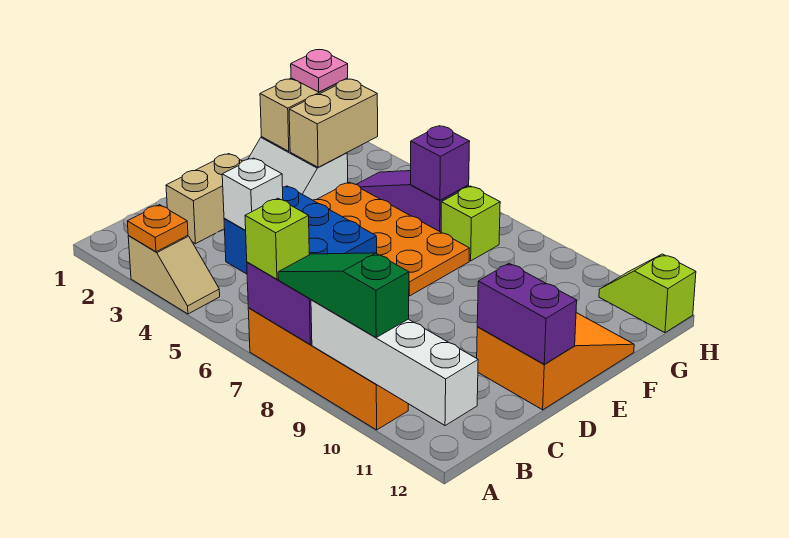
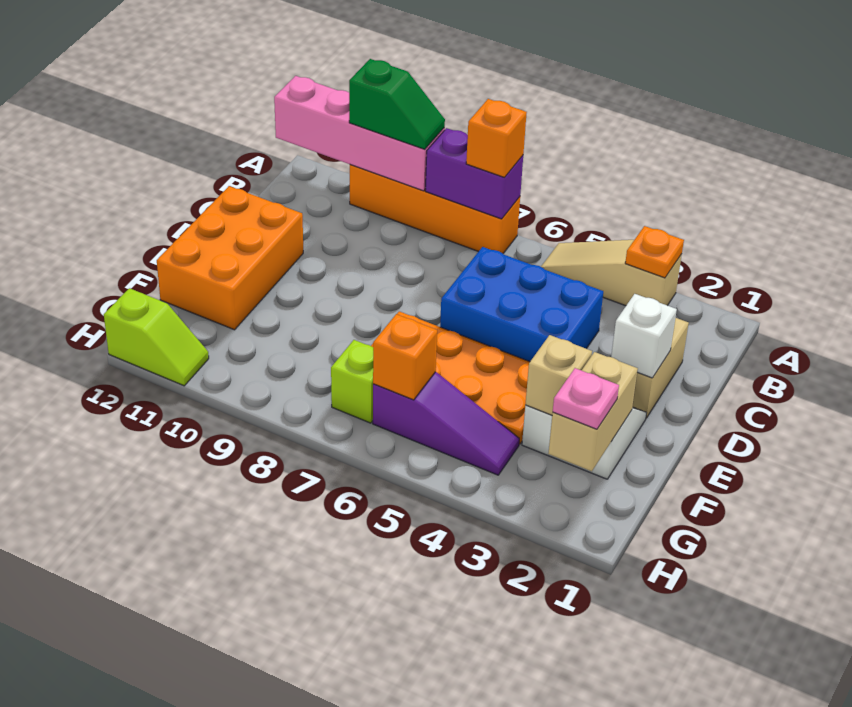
tan slope A3:A4 level 1 top 3 -> tan slope A3:A5 level 1 top 3
lime brick A7 level 3 -> orange brick A7 level 3
green slope A8:A10 level 3 top 10 -> green slope A9:A10 level 3 top 10
white brick A9:A12 level 2 -> pink brick A9:A12 level 2
white brick C4 level 2 -> white brick D2 level 2
orange slope D11:F12 level 1 top D -> orange brick D11:F12 level 1
purple brick D11:D12 level 2 -> none
tan brick F3:G3 level 2 -> tan brick F3 level 2
purple brick G6 level 2 -> orange brick G6 level 2

